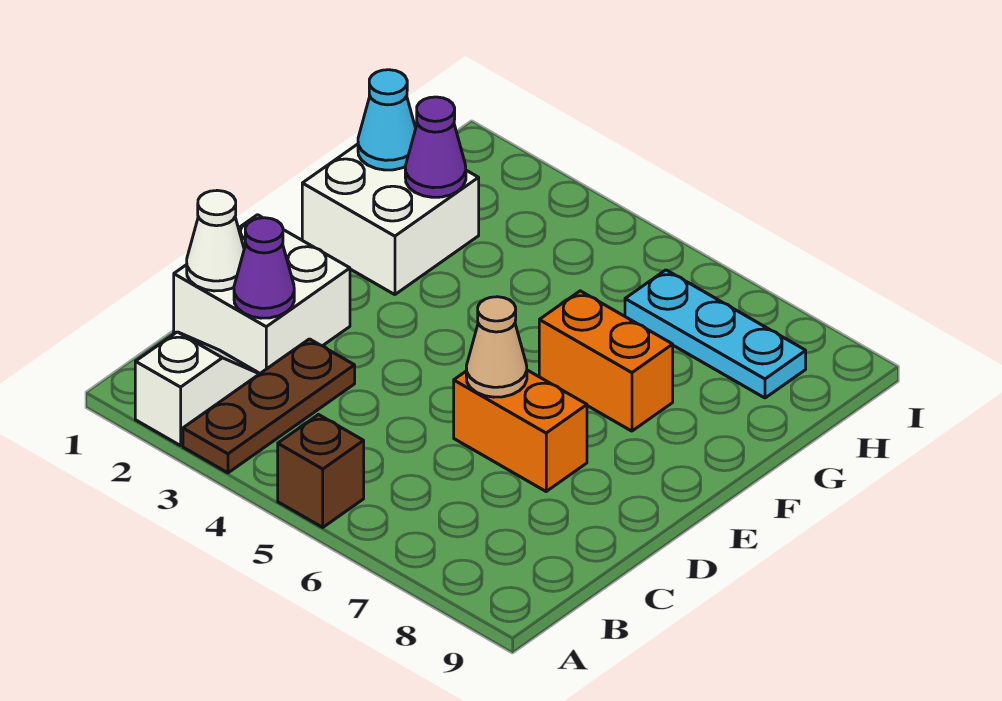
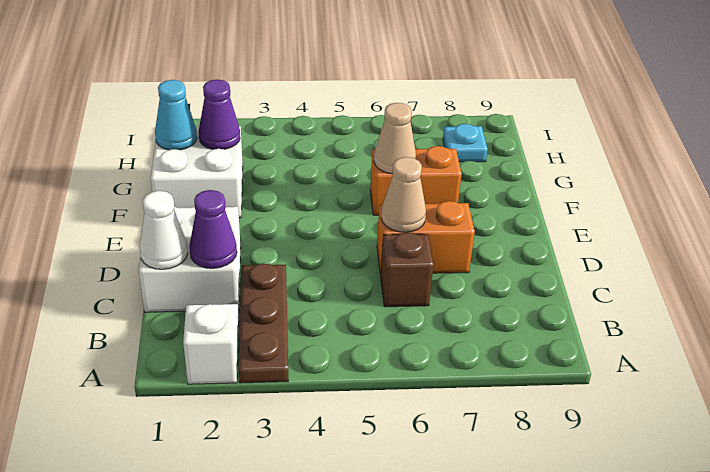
brown brick A5 level 1 -> brown brick C6 level 1
none -> tan cone F6 level 2
cyan plate H6:H8 level 1 -> cyan plate H8 level 1

